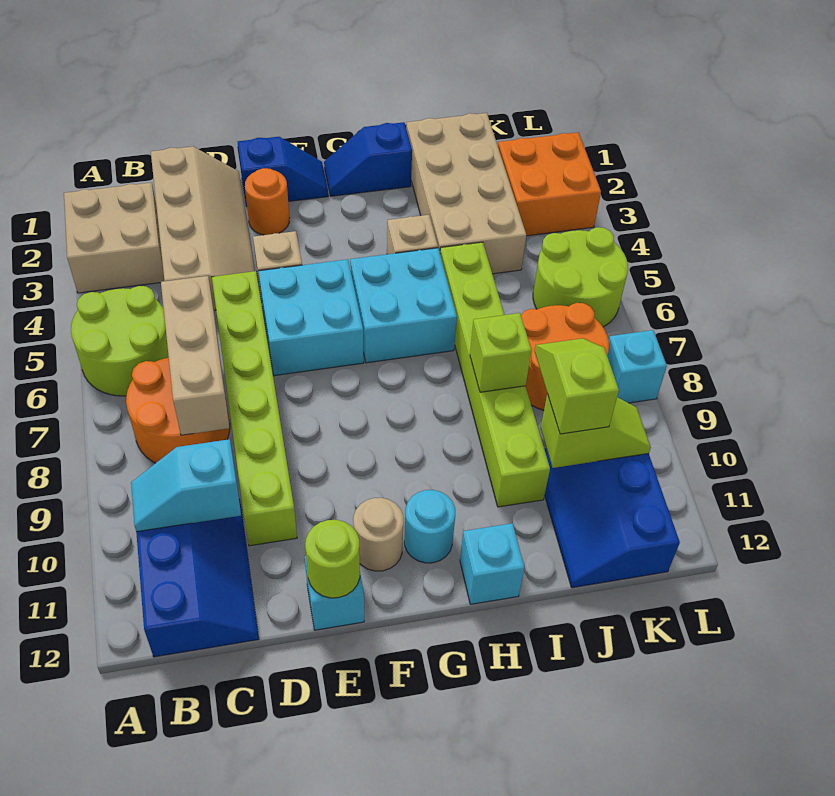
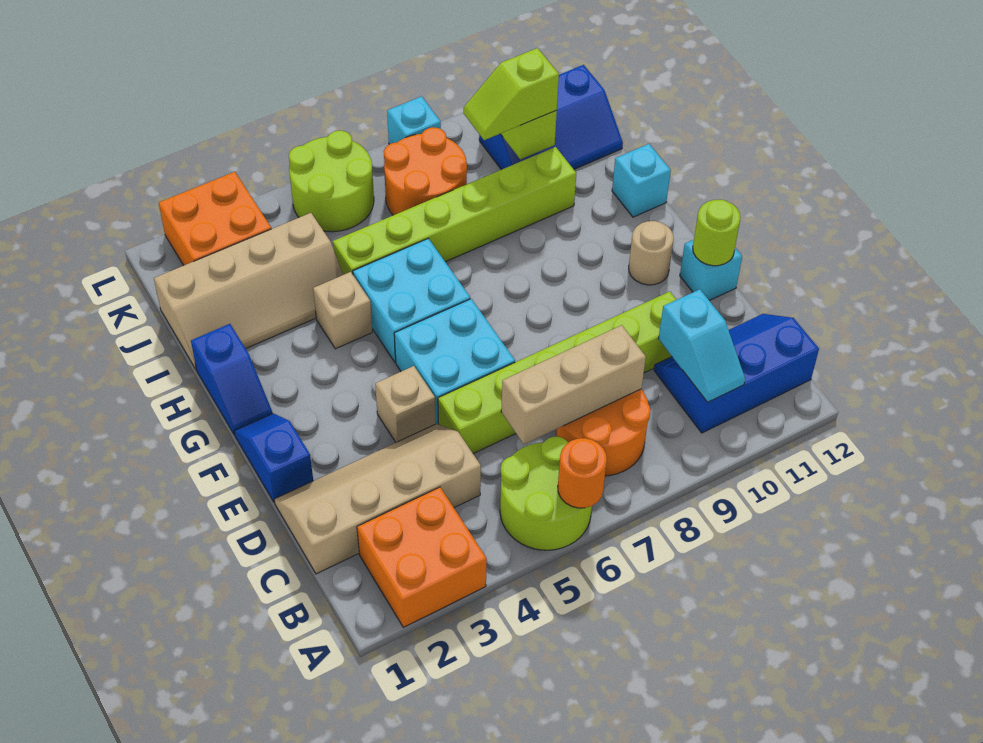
tan brick A2:B3 level 1 -> orange brick A2:B3 level 1
orange round brick E2 level 1 -> orange round brick A6 level 2
cyan round brick G11 level 1 -> none
tan brick I1:J4 level 1 -> tan slope I1:J4 level 1 top J
lime brick I8 level 2 -> none

